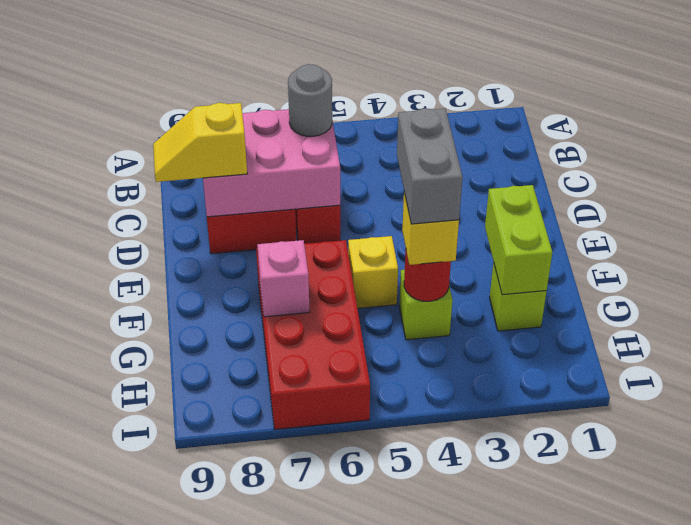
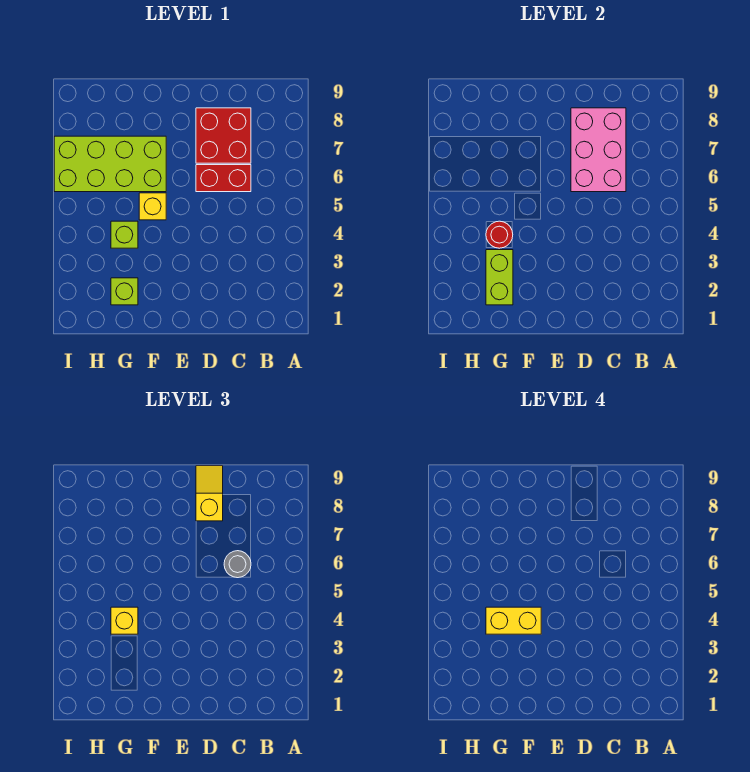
lime brick F2:G2 level 2 -> lime brick G2:G3 level 2
grey brick F4:G4 level 4 -> yellow brick F4:G4 level 4
red brick F6:I7 level 1 -> lime brick F6:I7 level 1
pink brick G7 level 2 -> none

